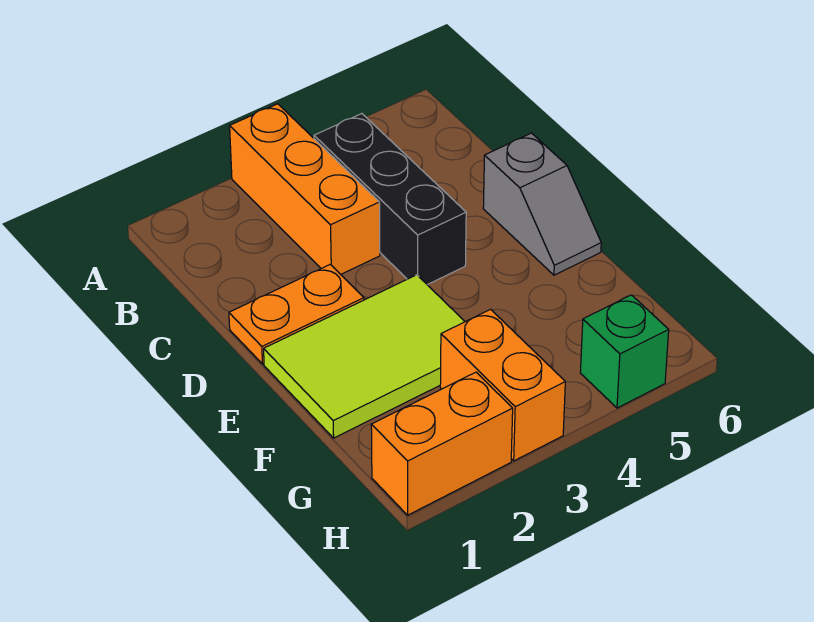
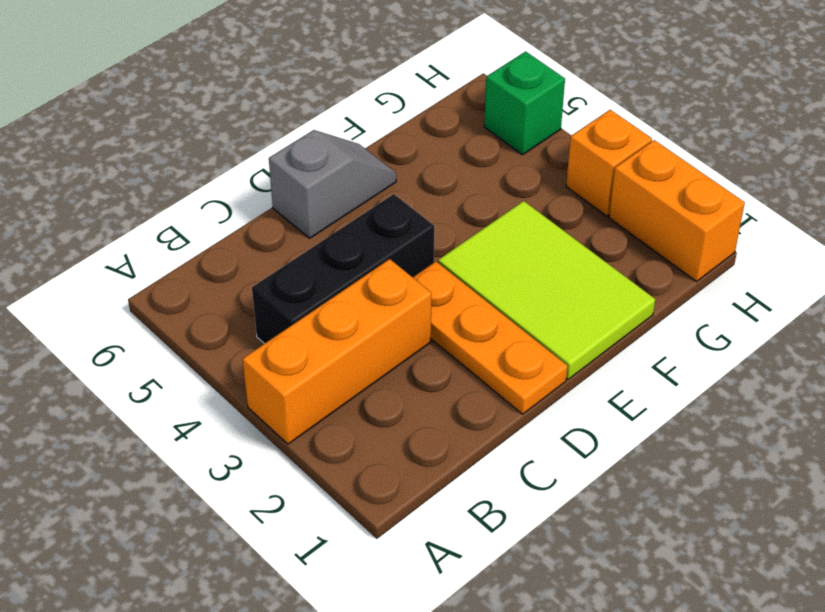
orange plate D1:D2 level 1 -> orange plate D1:D3 level 1
orange brick G3:H3 level 1 -> orange brick H3 level 1

